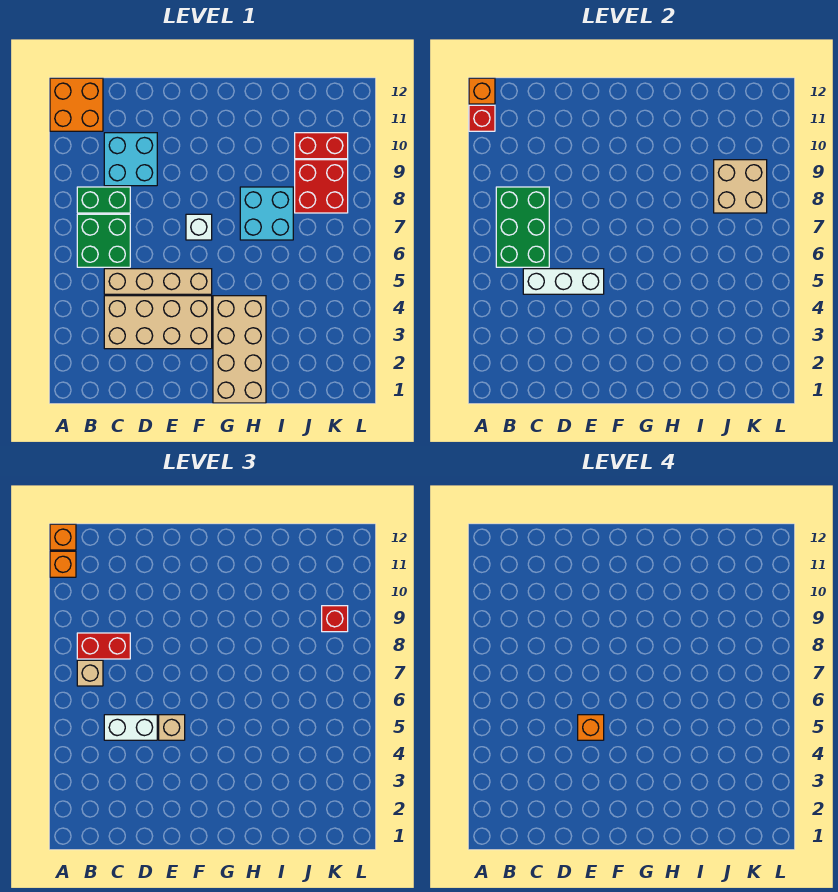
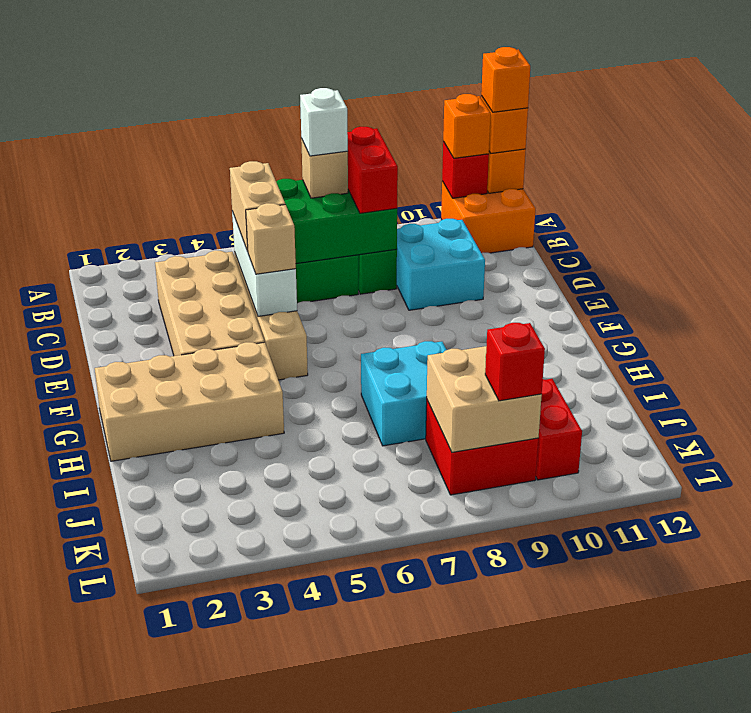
white brick C5:D5 level 3 -> tan brick C5:D5 level 3
orange brick E5 level 4 -> orange brick A12 level 4
white brick F7 level 1 -> white brick B7 level 4

